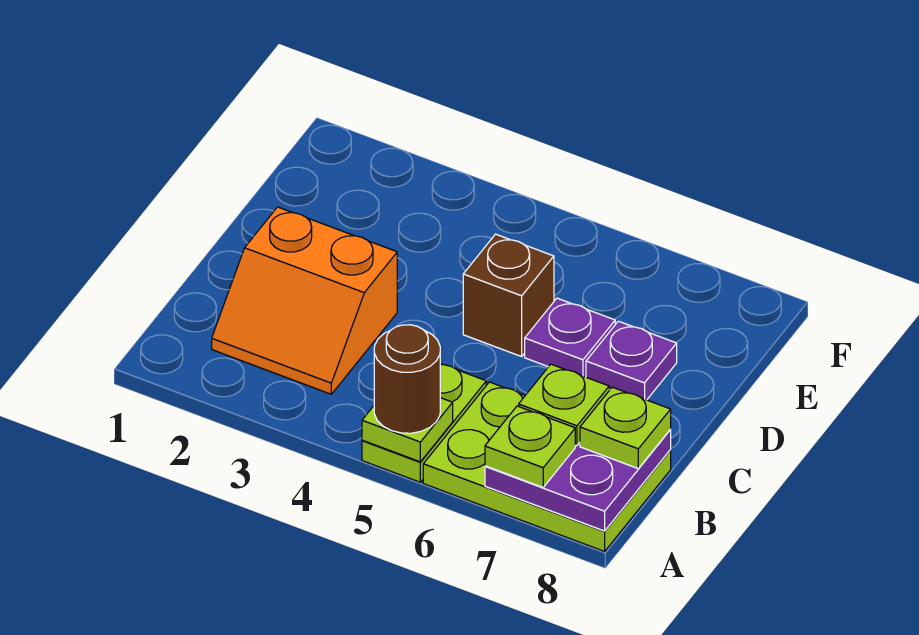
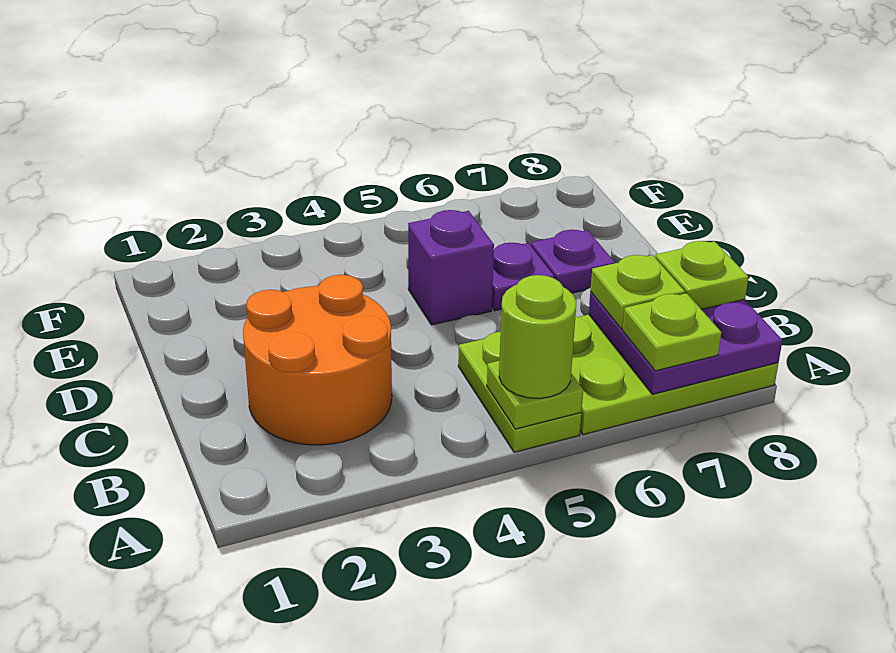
brown round brick A5 level 3 -> lime round brick A5 level 3
orange slope B2:C3 level 1 top C -> orange round brick B2:C3 level 1
brown brick D5 level 1 -> purple brick D5 level 1

